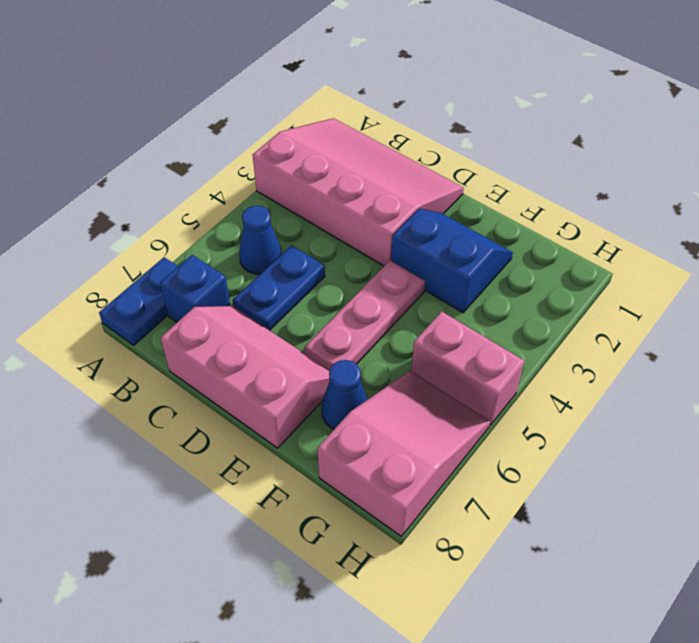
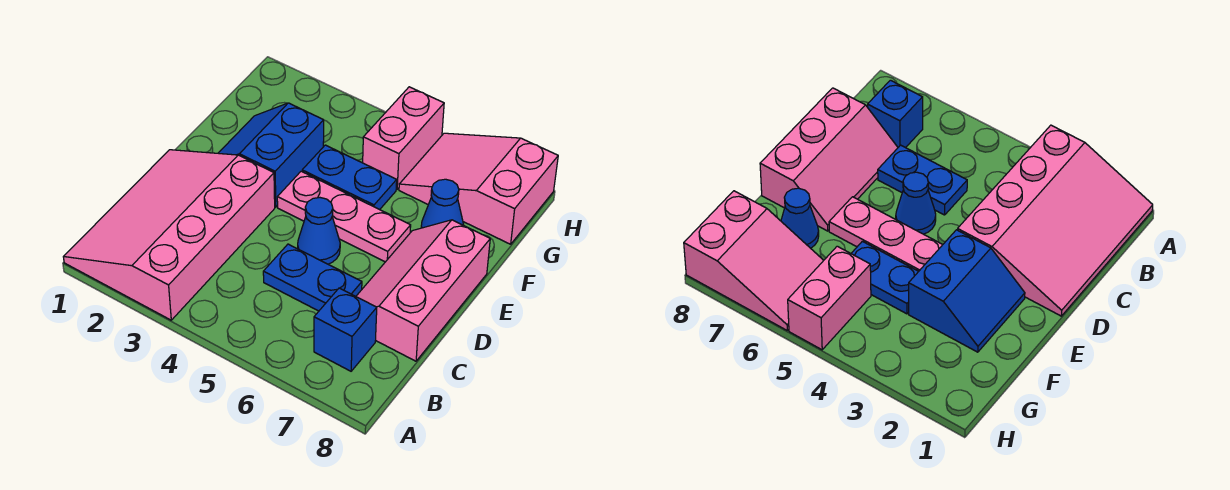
blue plate A7:A8 level 1 -> blue plate F4:F5 level 1
blue cone B5 level 1 -> blue cone D5 level 1

